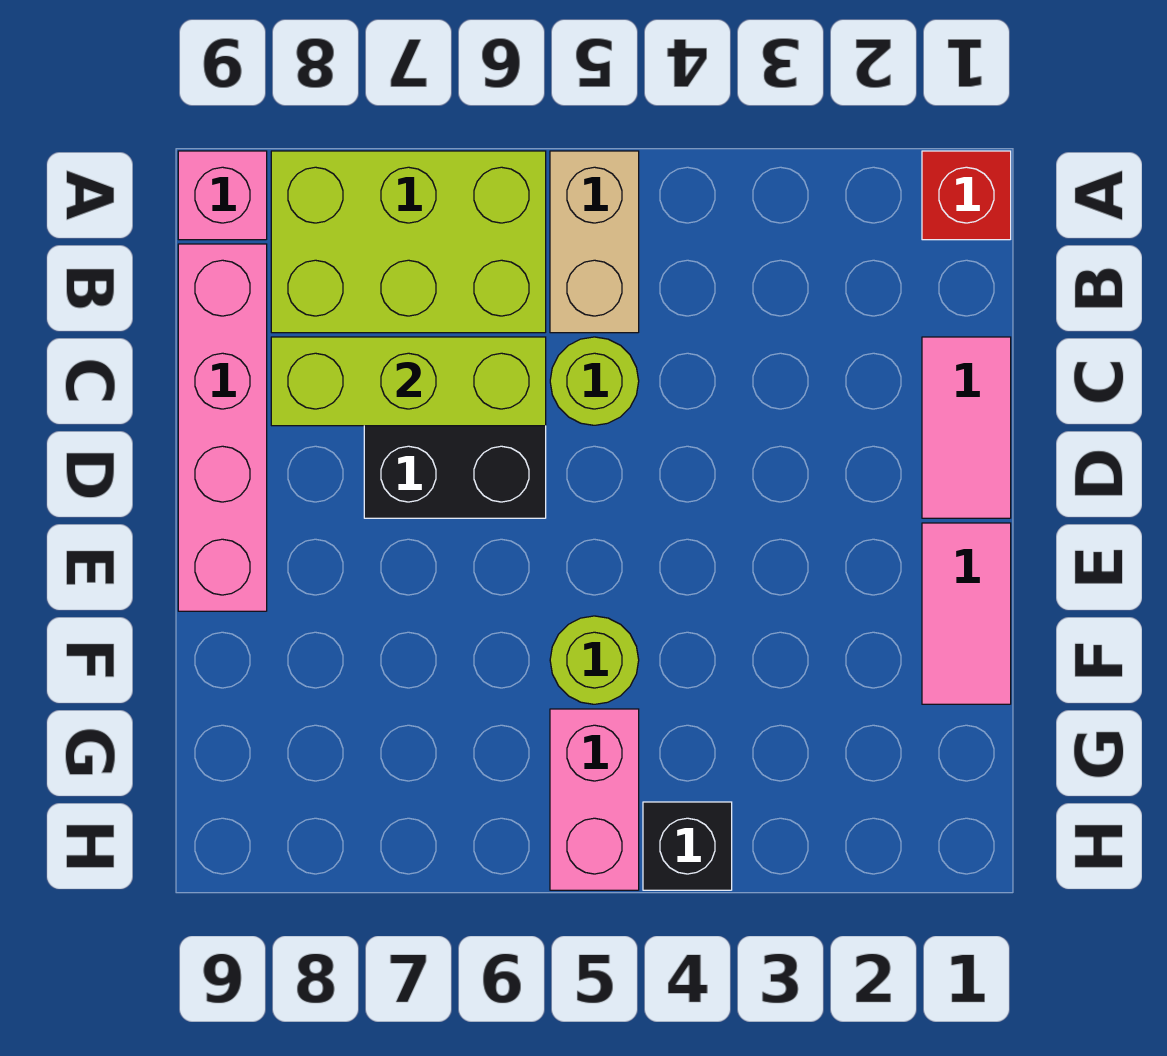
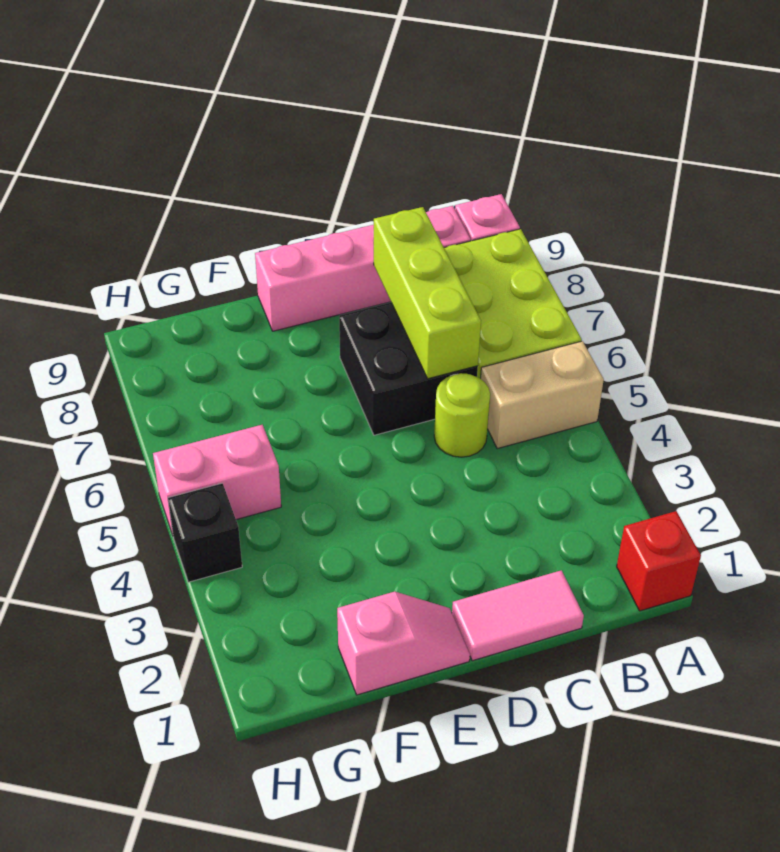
pink tile E1:F1 level 1 -> pink slope E1:F1 level 1 top F
lime round brick F5 level 1 -> none

